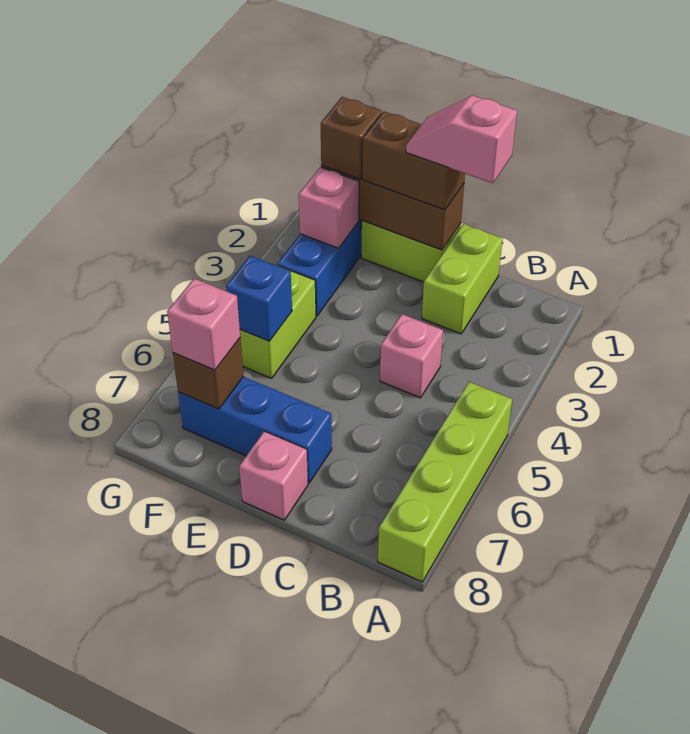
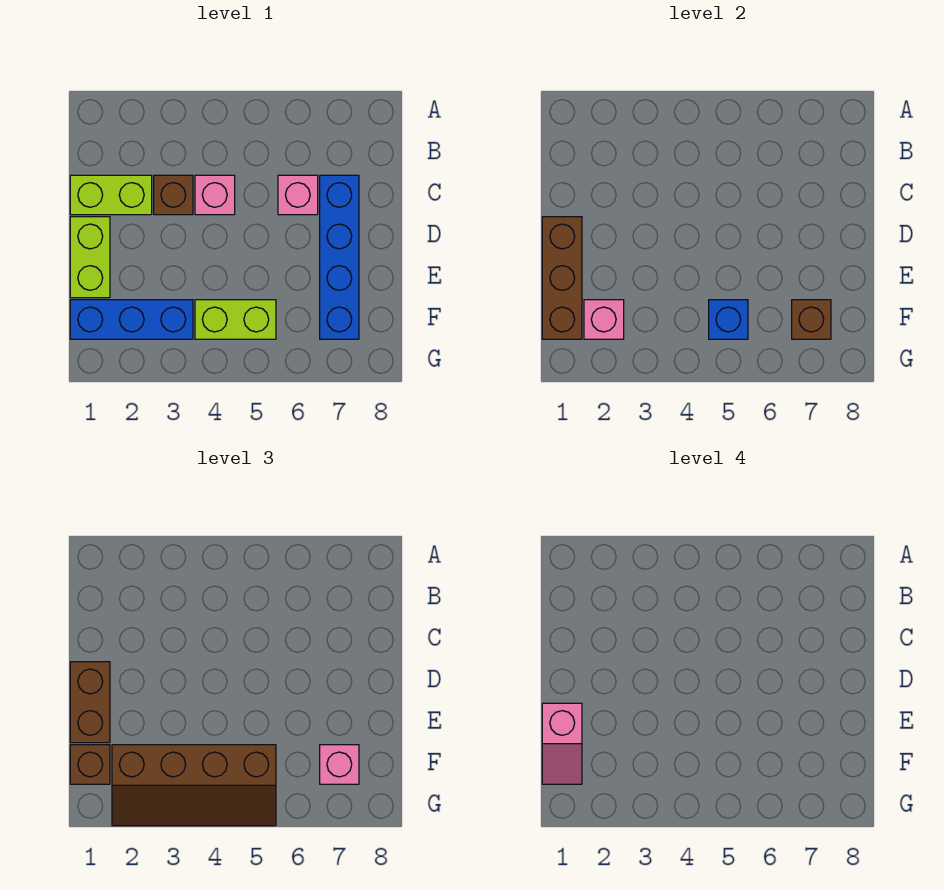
lime brick A5:A8 level 1 -> none
pink slope C1:D1 level 4 top C -> pink slope E1:F1 level 4 top E
none -> brown brick C3 level 1
blue brick D7:F7 level 1 -> blue brick C7:F7 level 1
pink brick D8 level 1 -> pink brick C6 level 1
none -> brown slope F2:G5 level 3 top F

